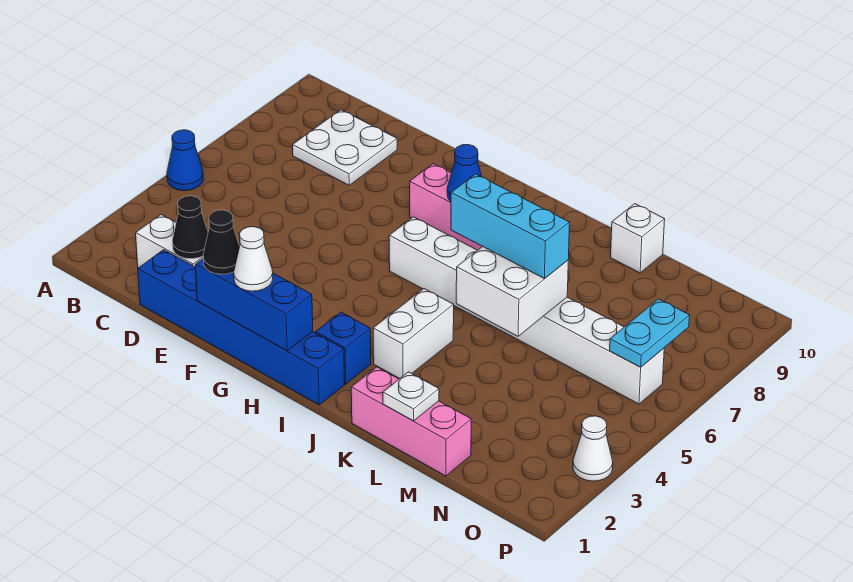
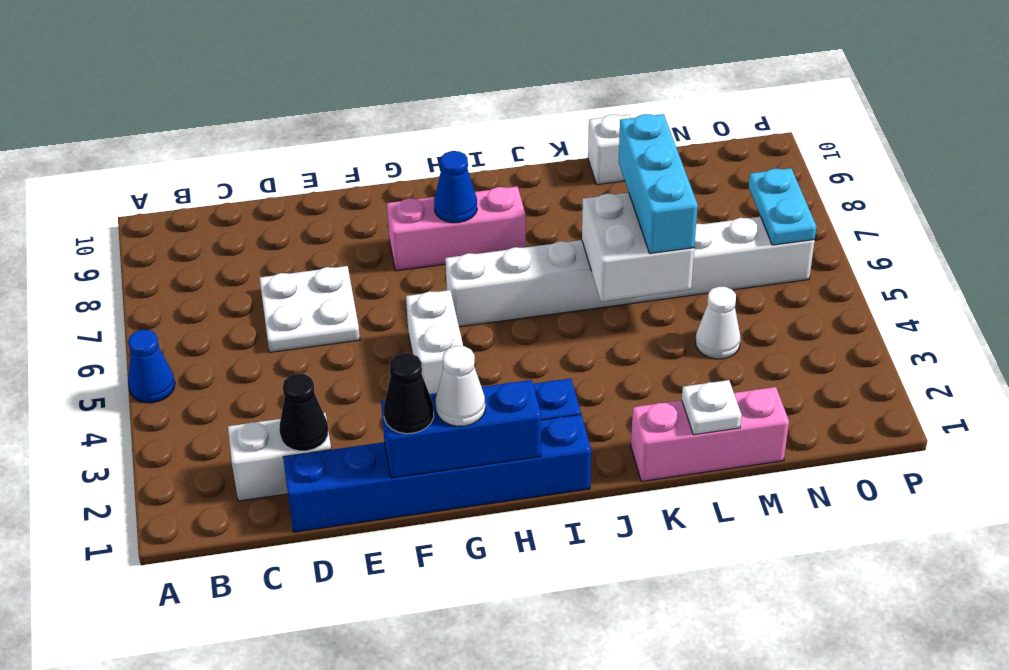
white plate C8:D9 level 1 -> white plate D6:E7 level 1
white brick J3:J4 level 1 -> white brick G4:G5 level 1
cyan brick J6:L6 level 3 -> cyan brick L5:L7 level 3
white cone P3 level 1 -> white cone M4 level 1

